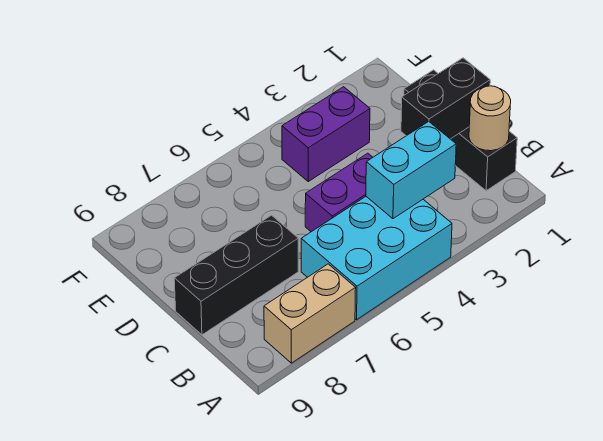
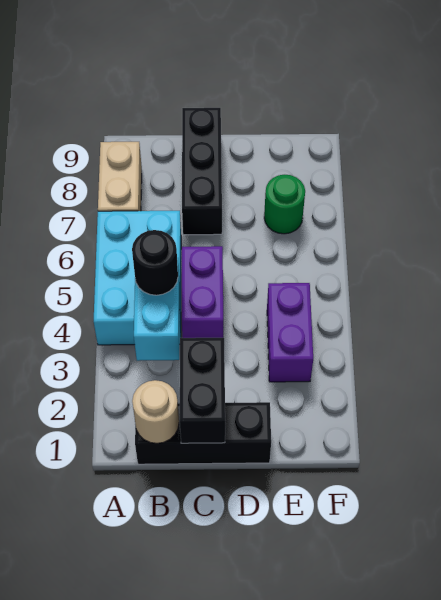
none -> black round brick B4 level 3
none -> green round brick E7 level 1

